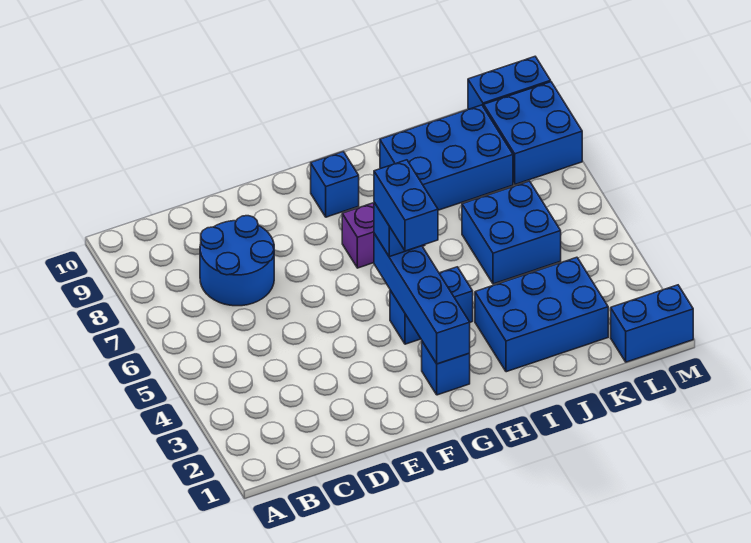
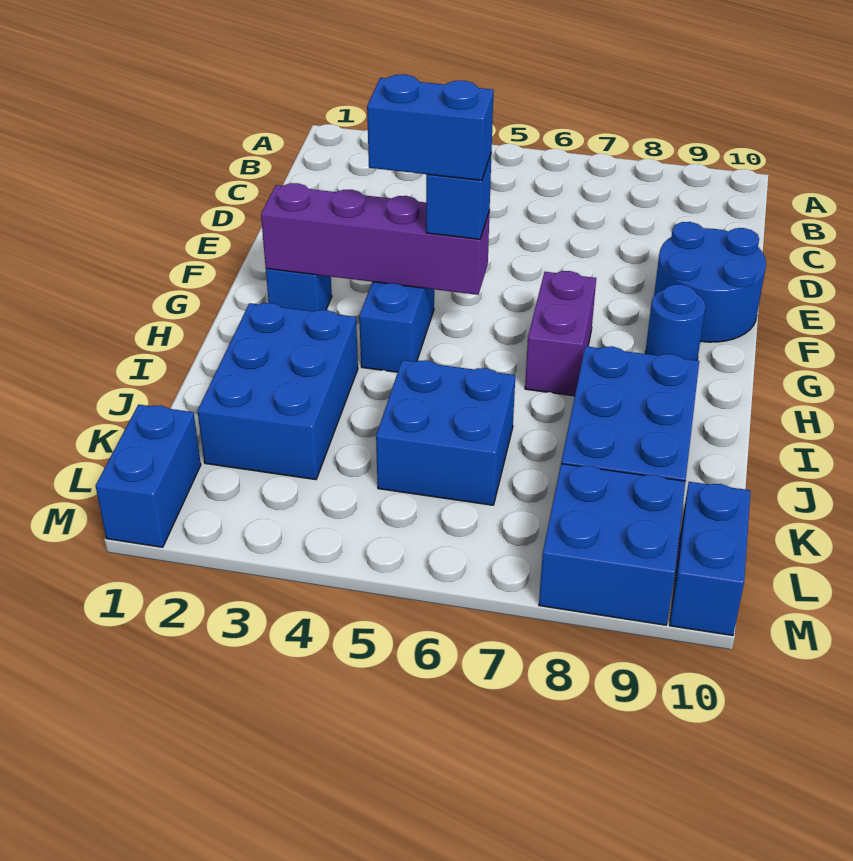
blue round brick C7:D8 level 1 -> blue round brick E9:F10 level 1
blue brick G2:G5 level 2 -> purple brick G2:G5 level 2
blue brick G9 level 1 -> blue round brick G9 level 1

